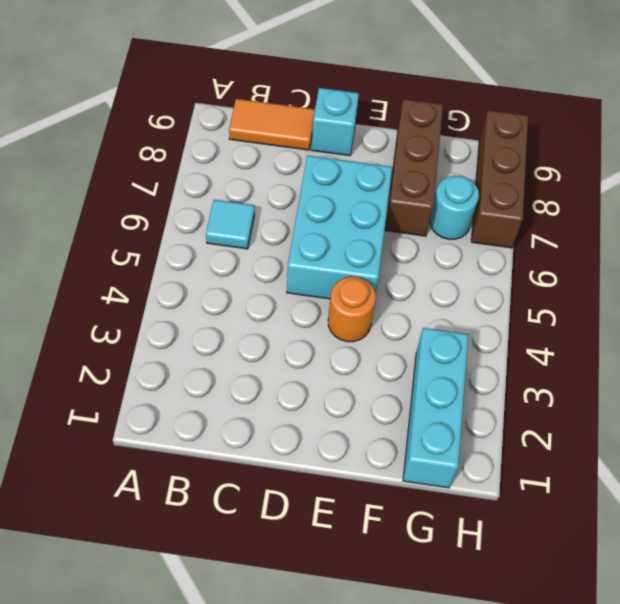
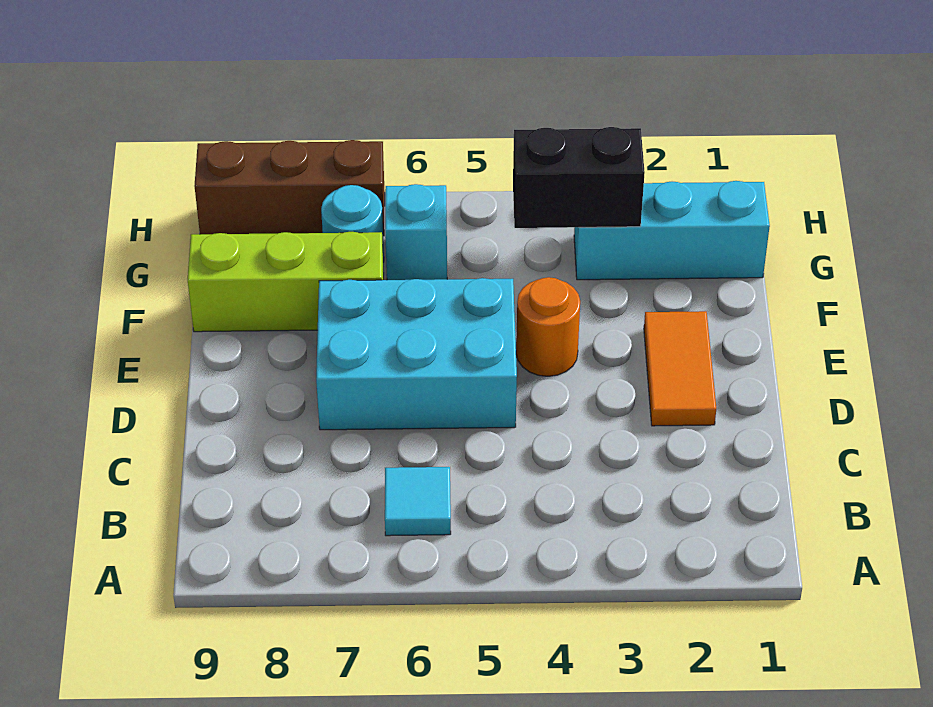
orange tile B9:C9 level 1 -> orange tile D2:E2 level 1
cyan brick D9 level 1 -> cyan brick G6 level 1
brown brick F7:F9 level 1 -> lime brick F7:F9 level 1
none -> black brick G3:G4 level 2

